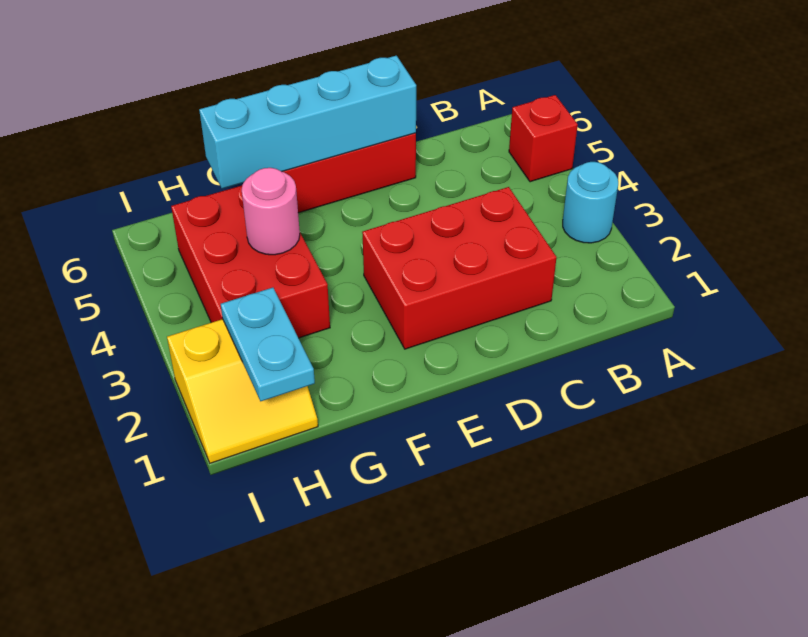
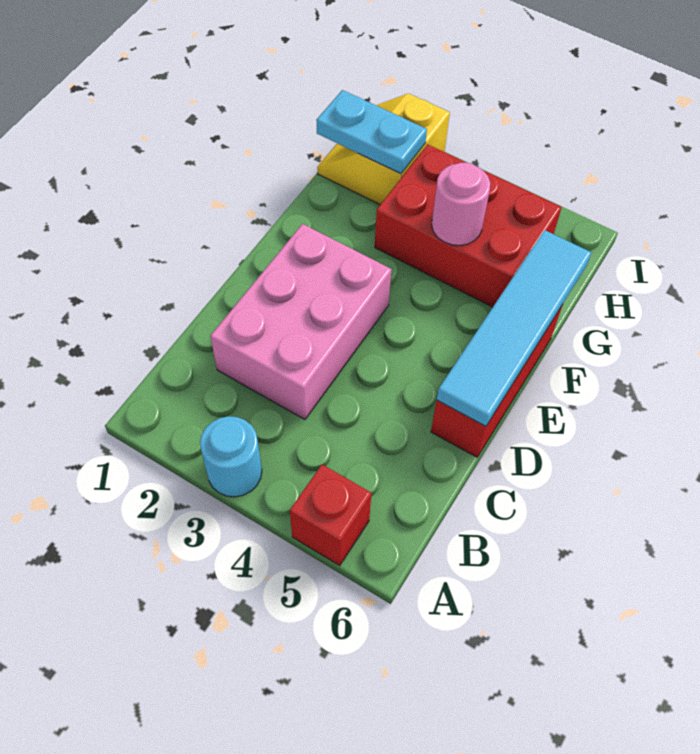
red brick C2:E3 level 1 -> pink brick C2:E3 level 1
cyan brick D6:G6 level 2 -> cyan tile D6:G6 level 2

